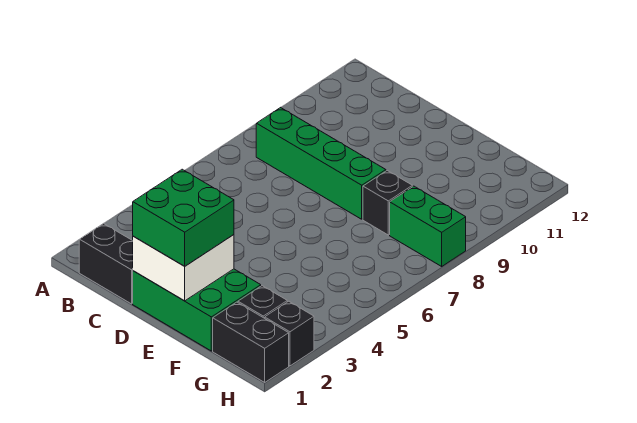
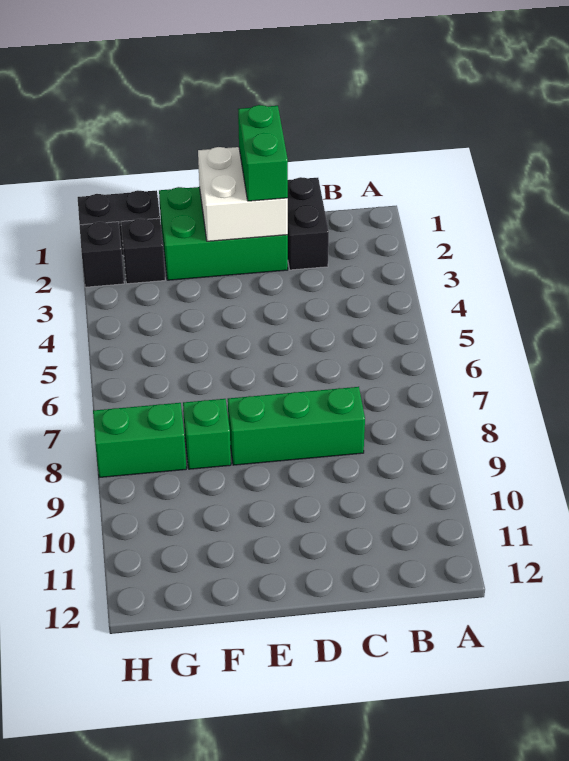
black brick B1:C1 level 1 -> black brick C1:C2 level 1
green brick B8:E8 level 1 -> green brick C8:E8 level 1
green brick D1:E2 level 3 -> green brick D1:D2 level 3
black brick F8 level 1 -> green brick F8 level 1

